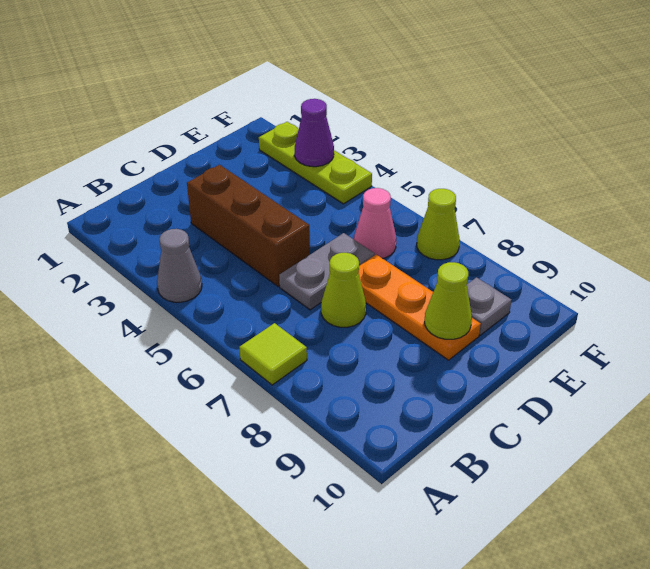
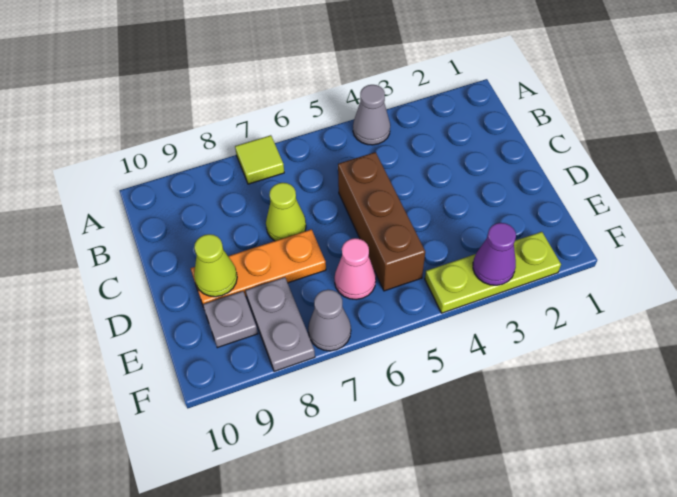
brown brick C3:C5 level 1 -> brown brick C5:E5 level 1
grey plate C6:D6 level 1 -> grey plate E8:F8 level 1
lime cone F7 level 1 -> grey cone F7 level 1

